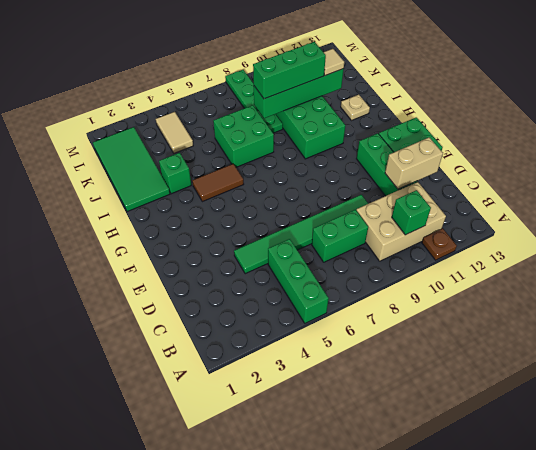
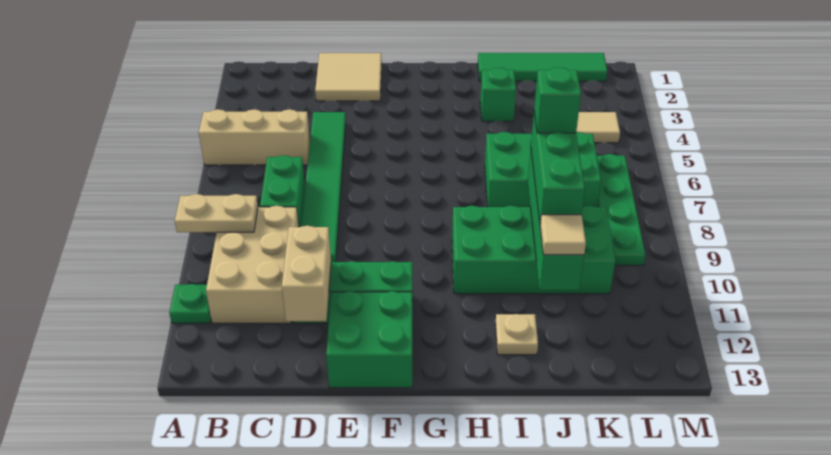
green brick A5:C5 level 1 -> tan brick A5:C5 level 1
none -> tan plate A9:B9 level 2
brown plate A11 level 1 -> green plate A11 level 1
green brick B10 level 2 -> green brick J8 level 4
none -> tan tile D1:E2 level 1
brown tile H4:H5 level 1 -> none
green tile I1:L2 level 1 -> green tile I1:L1 level 1
green brick I6:J7 level 1 -> green brick I6:K7 level 1
green plate J8:M8 level 1 -> green plate L6:L9 level 1

